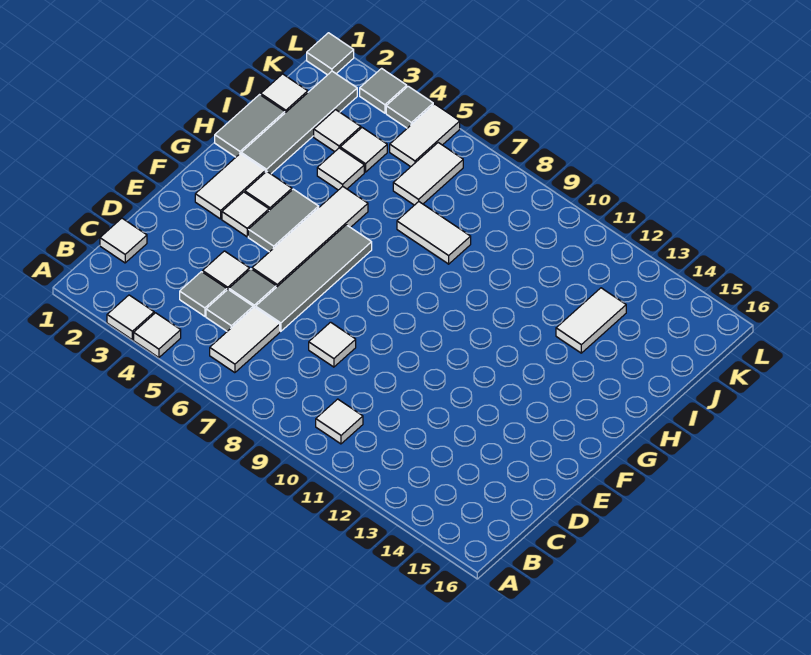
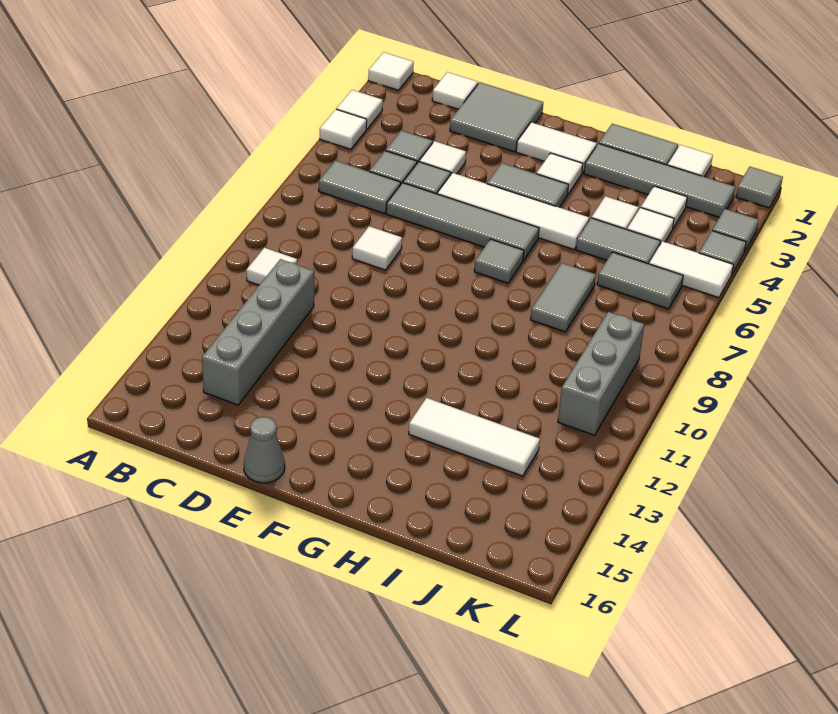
white tile B6:C6 level 1 -> grey tile B6:C6 level 1
none -> grey brick C11:C14 level 1
none -> grey tile D1:E2 level 1
none -> grey cone E16 level 1
white tile F3 level 1 -> white tile A1 level 1
none -> grey tile G7 level 1
none -> grey tile I5:J5 level 1
white tile I7:I8 level 1 -> grey tile I7:I8 level 1
white tile I13:J13 level 1 -> white tile H13:J13 level 1
white tile J6:K6 level 1 -> grey tile J6:K6 level 1
none -> grey brick K9:K11 level 1

